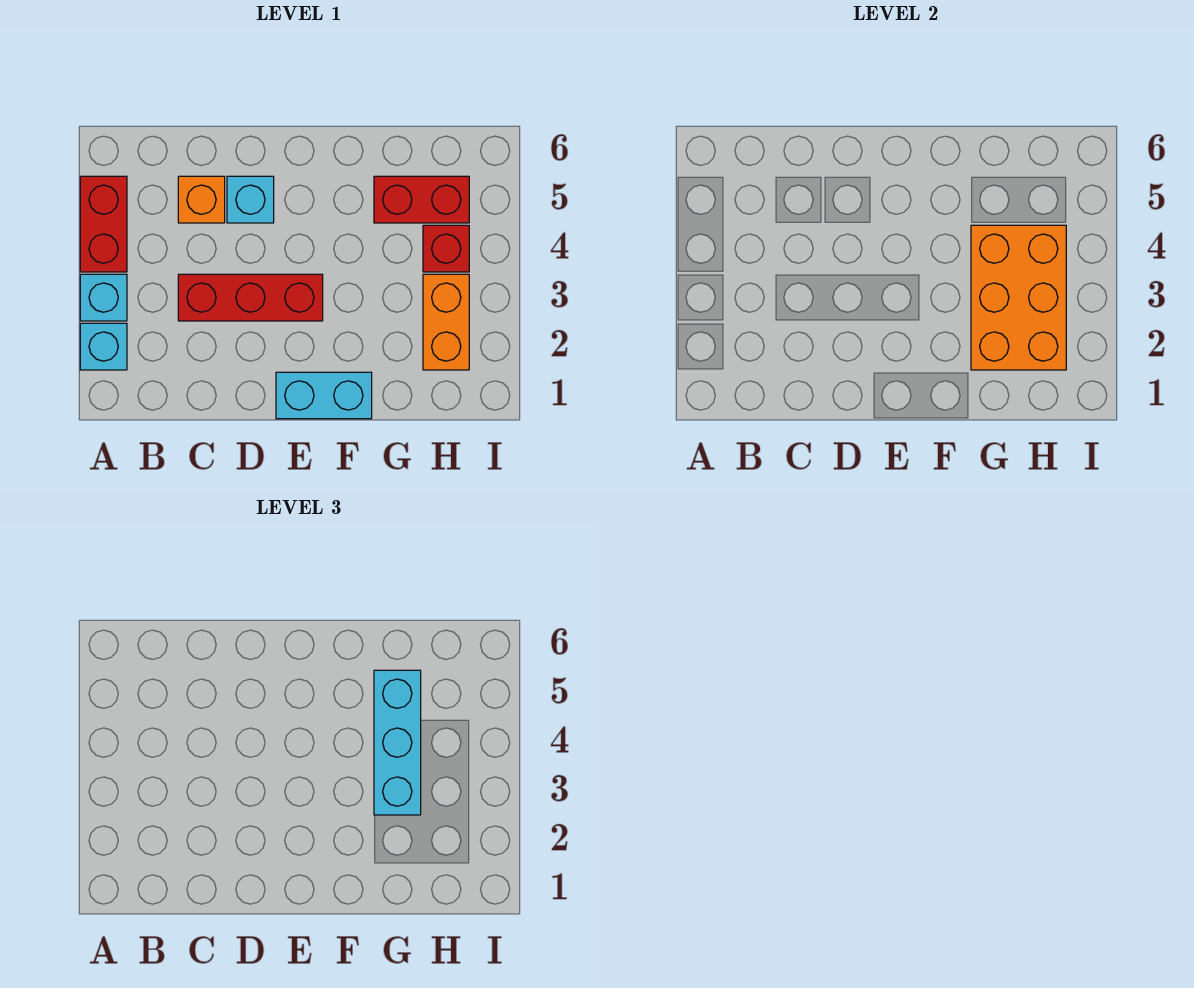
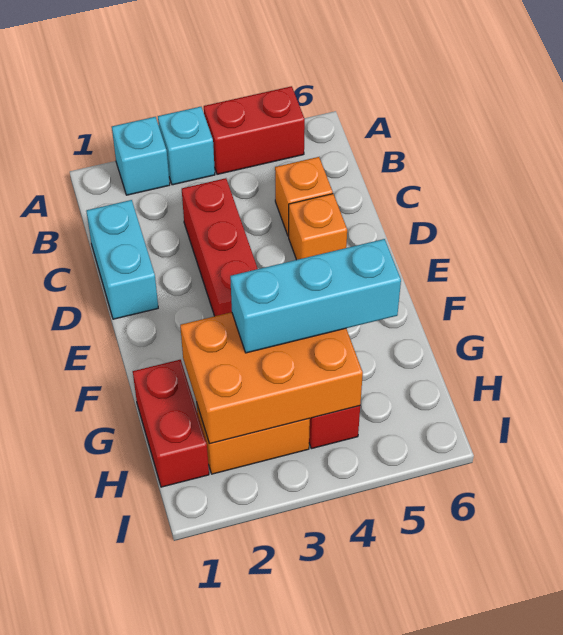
cyan brick D5 level 1 -> orange brick D5 level 1
cyan brick E1:F1 level 1 -> cyan brick C1:D1 level 1
red brick G5:H5 level 1 -> red brick G1:H1 level 1

